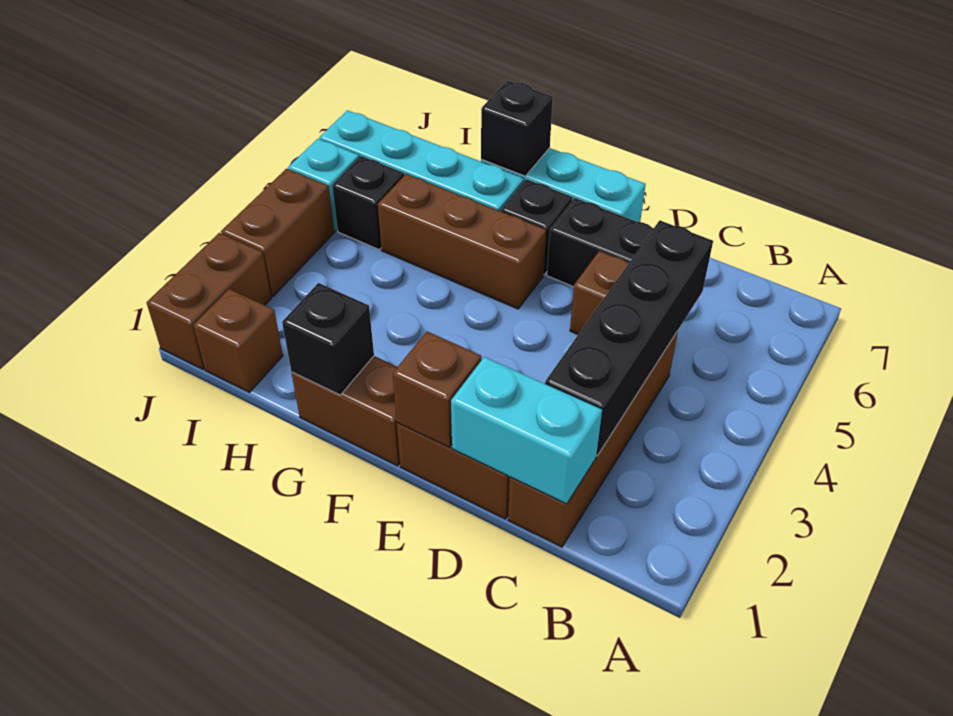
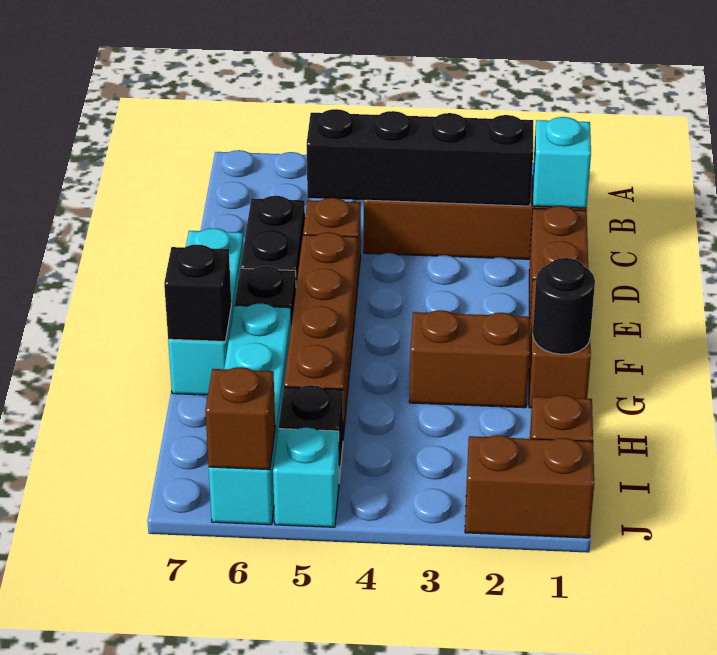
cyan brick C1:D1 level 2 -> cyan brick C1 level 2
brown brick E1 level 2 -> brown brick J6 level 2
brown brick F5:H5 level 1 -> brown brick E5:H5 level 1
black brick G1 level 2 -> black round brick G1 level 2
brown brick J3:J4 level 1 -> brown brick G2:G3 level 1

